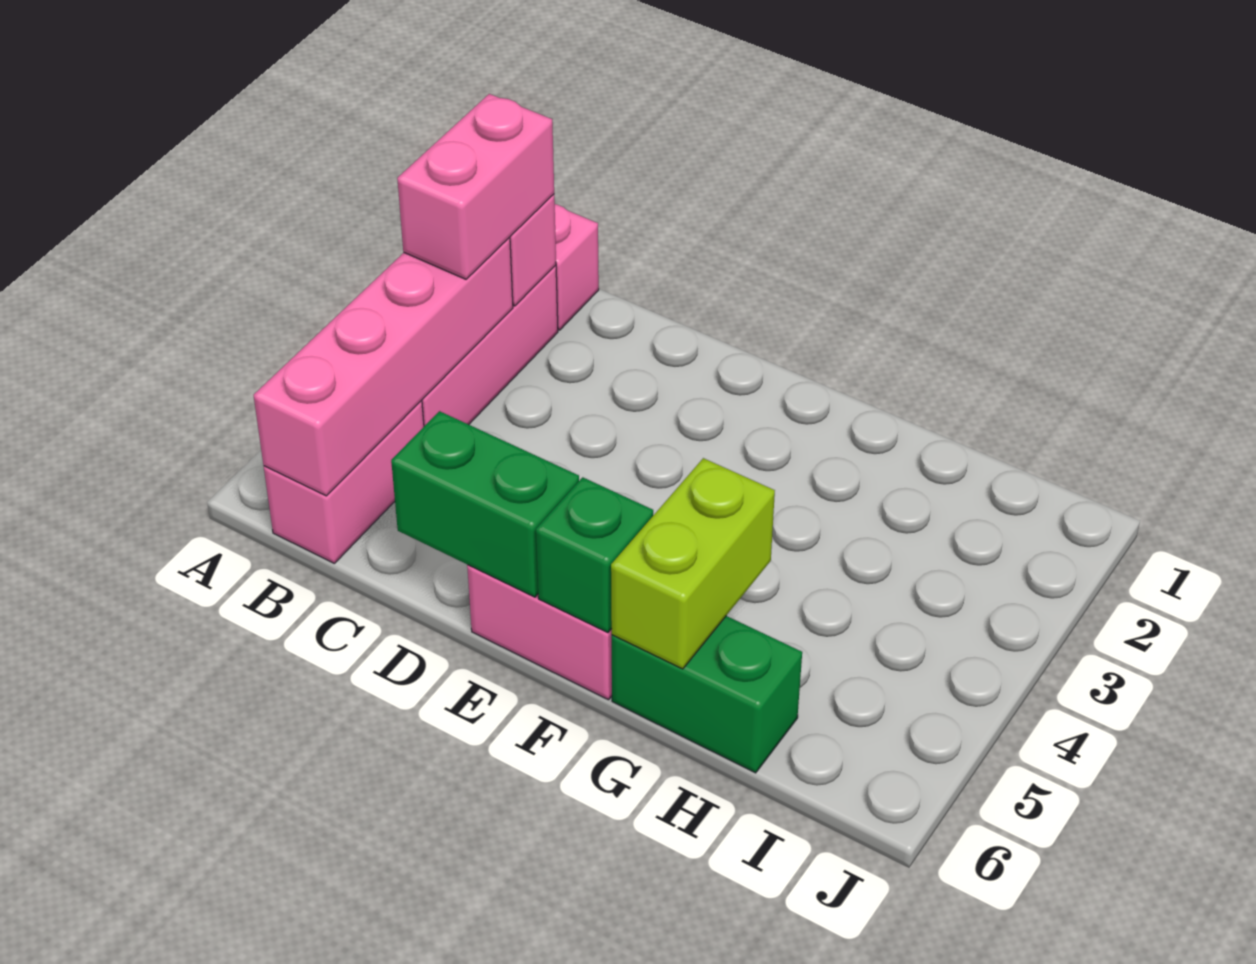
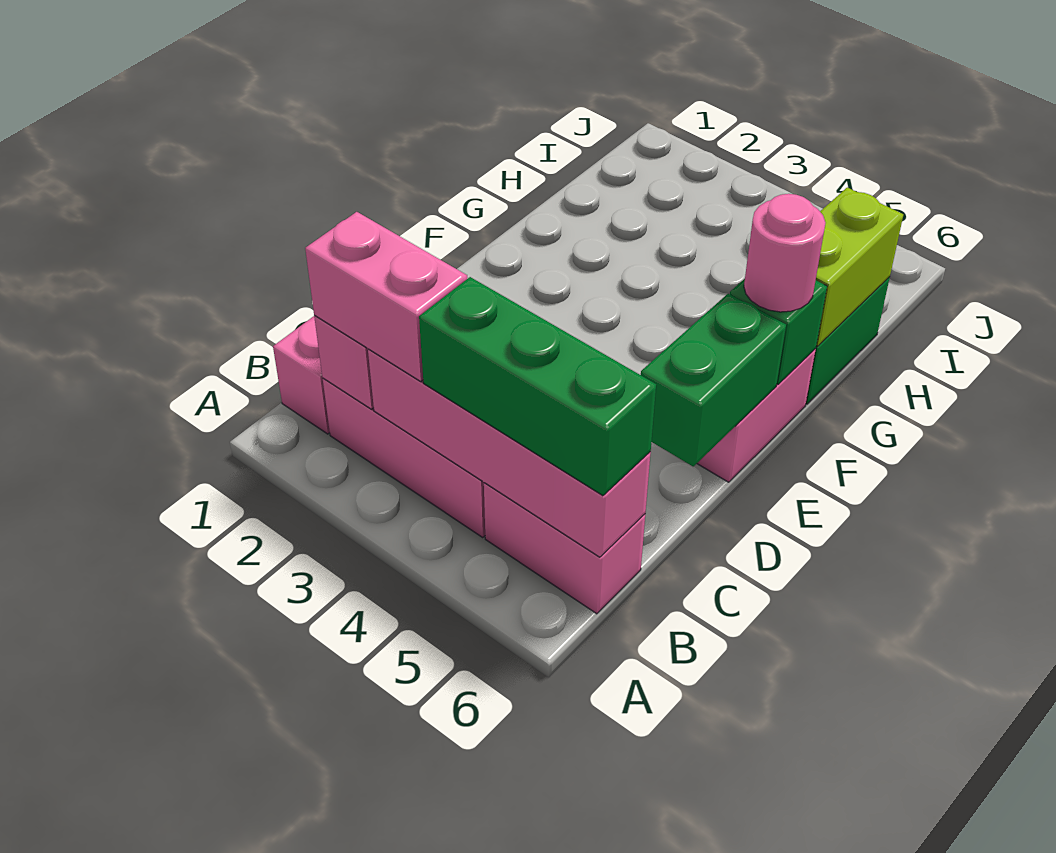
none -> green brick B4:B6 level 3
none -> pink round brick F6 level 3
lime brick G5:G6 level 2 -> lime brick G6:H6 level 2

